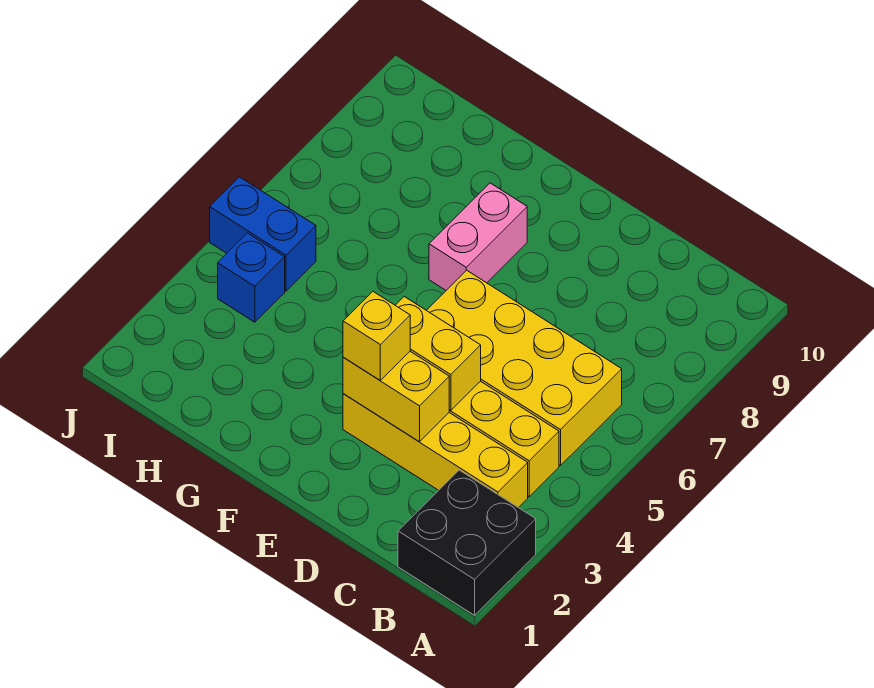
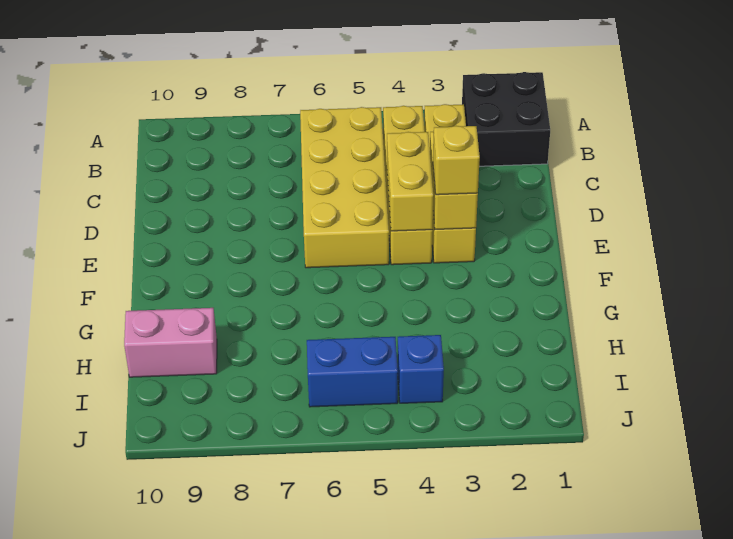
pink brick F7:F8 level 1 -> pink brick H9:H10 level 1
blue brick I5:J5 level 1 -> blue brick I5:I6 level 1

